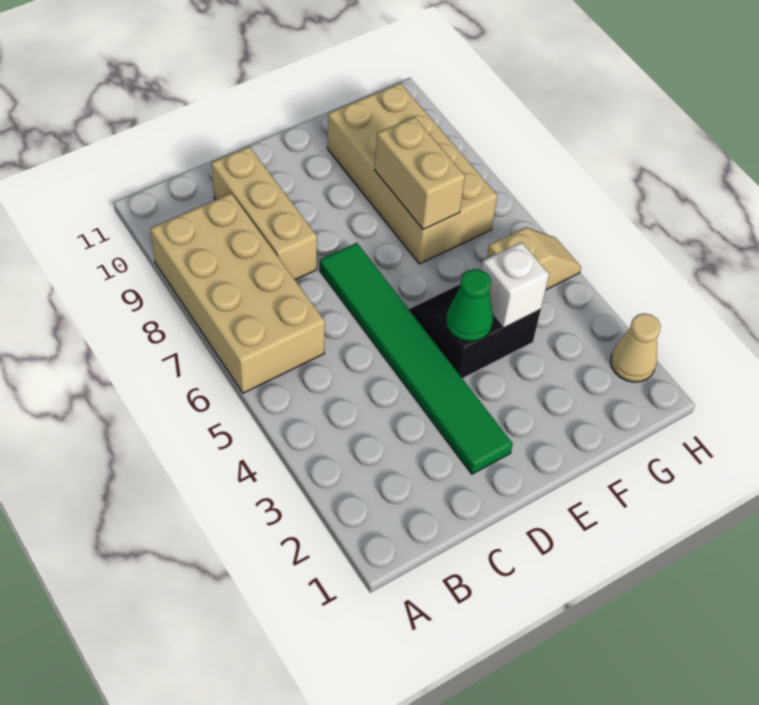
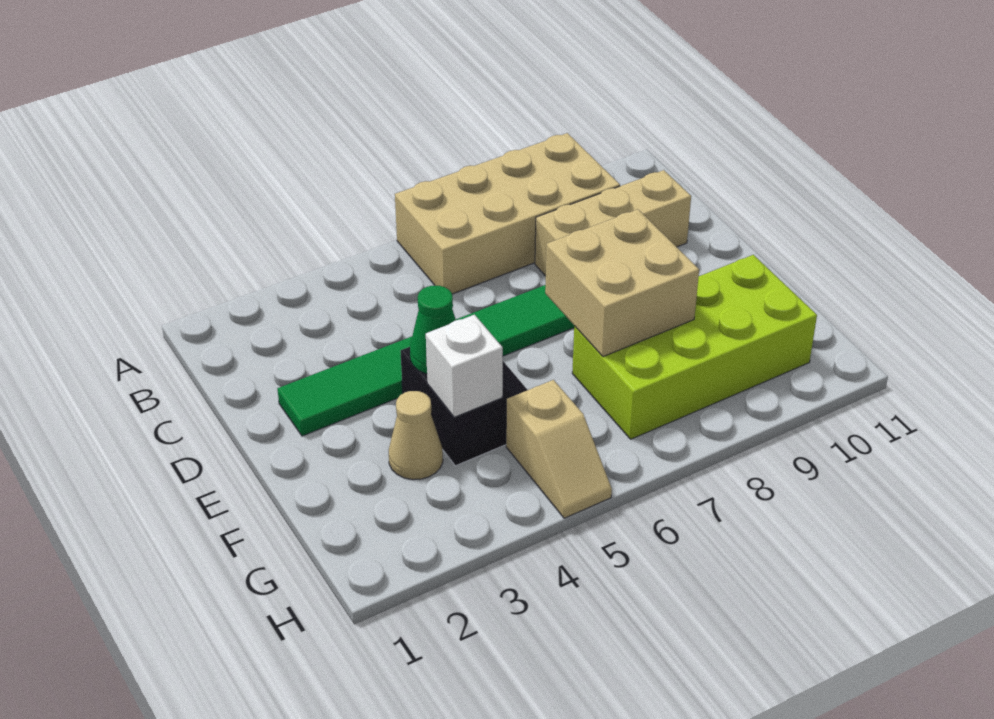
tan brick F7:G10 level 1 -> lime brick F7:G10 level 1
tan brick F7:F8 level 2 -> tan brick E7:F8 level 2
tan cone H2 level 1 -> tan cone F3 level 1

